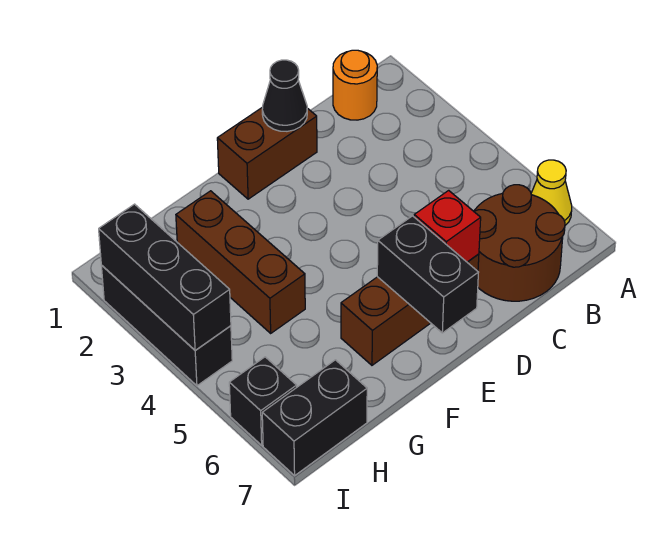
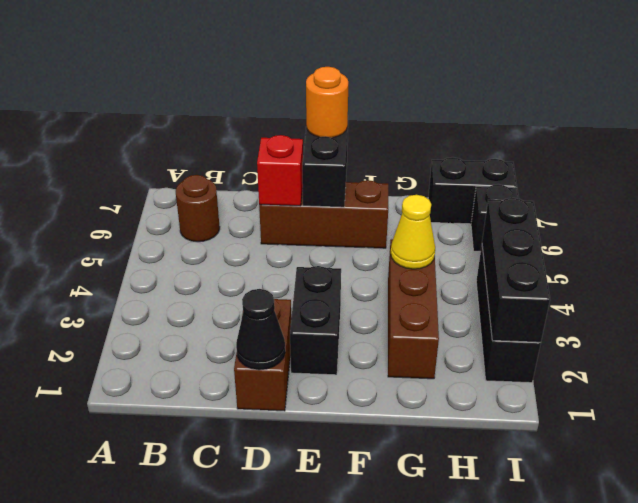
yellow cone A6 level 1 -> yellow cone G4 level 2
orange round brick B1 level 1 -> orange round brick E7 level 3
brown round brick B6:C7 level 1 -> brown round brick B6 level 1
brown brick D1:E1 level 1 -> brown brick D1:D2 level 1
none -> black brick E2:E3 level 1

